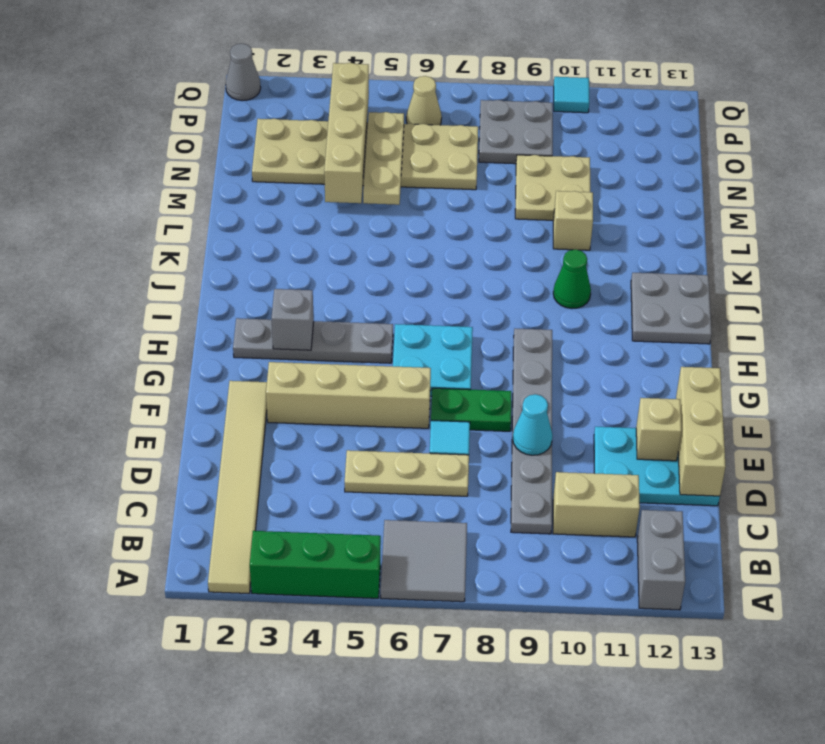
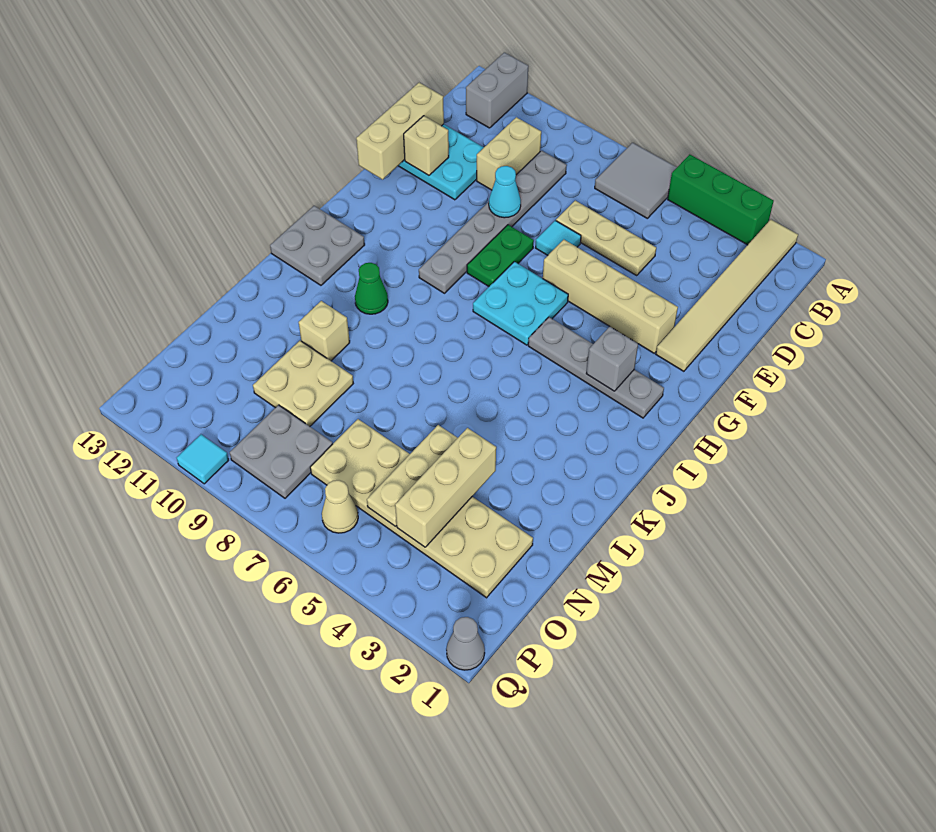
tan brick C10:C11 level 1 -> tan brick C10:D10 level 1
green plate F7:F8 level 1 -> green plate F8:G8 level 1
tan brick M4:P4 level 2 -> tan brick M4:O4 level 2

